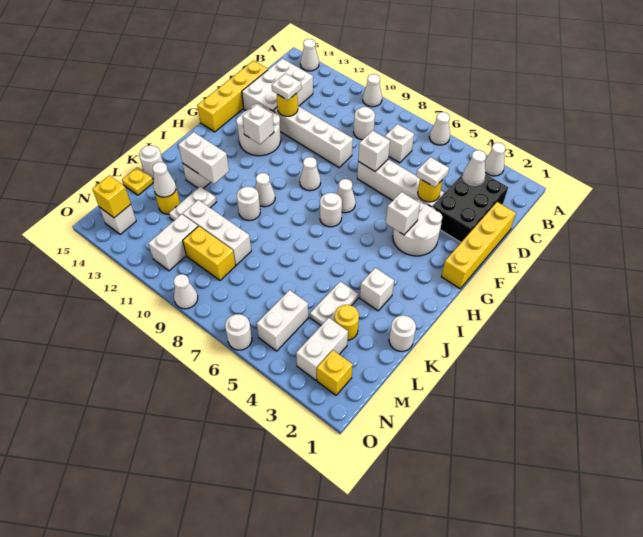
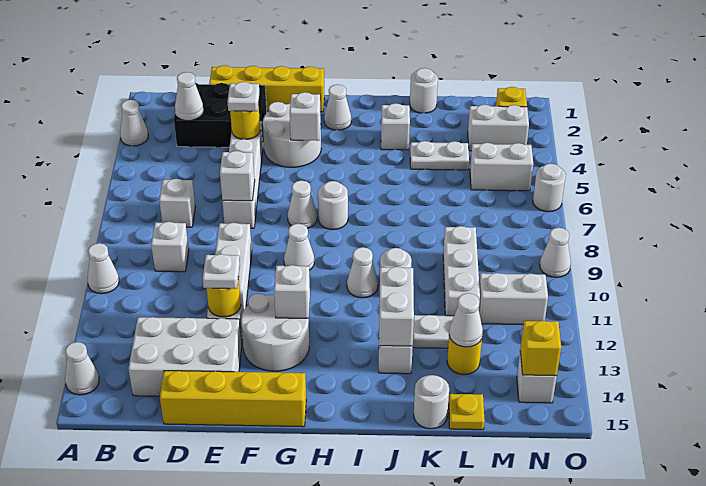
white cone A6 level 1 -> white cone H2 level 1
white round brick C9 level 1 -> white brick C9 level 1
yellow round brick L3 level 1 -> none
yellow brick M9:M10 level 1 -> none

